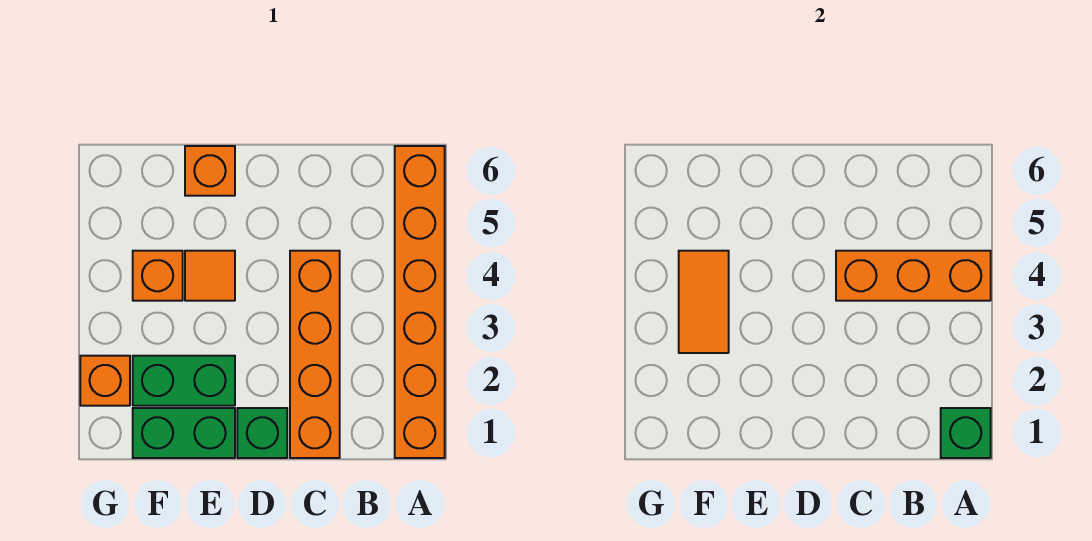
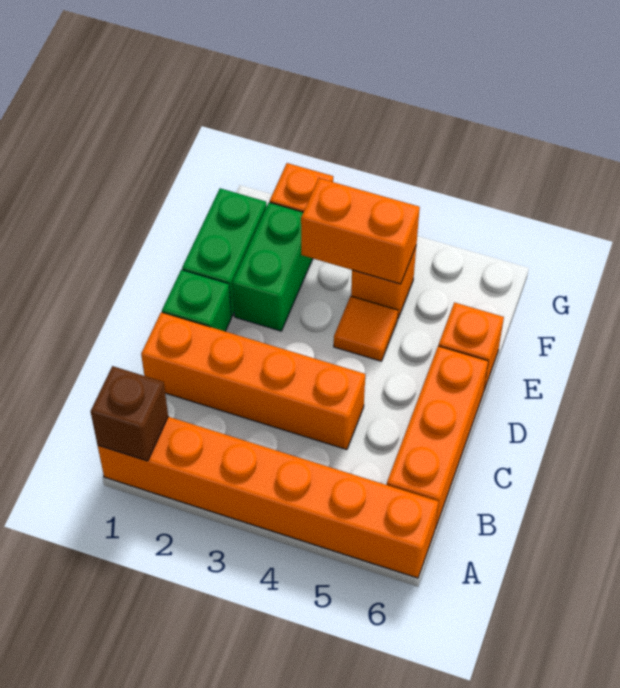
green brick A1 level 2 -> brown brick A1 level 2
orange brick A4:C4 level 2 -> orange brick B6:D6 level 1
orange tile F3:F4 level 2 -> orange brick F3:F4 level 2

